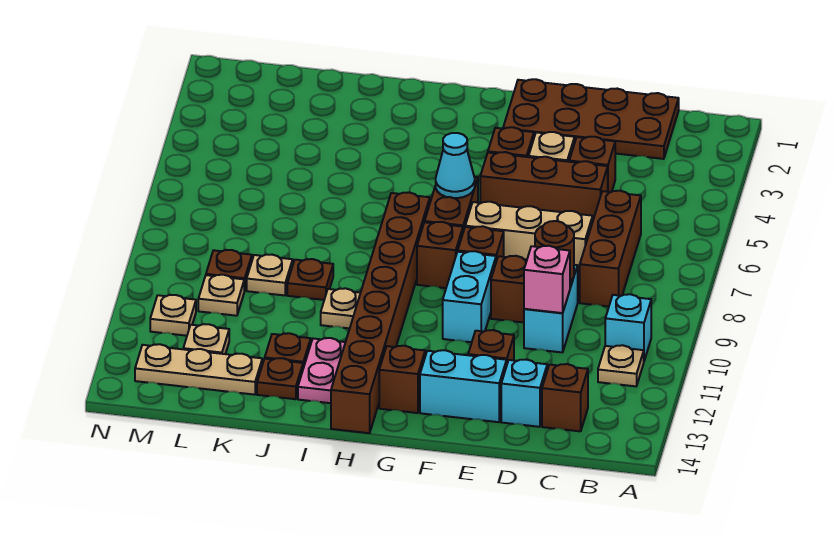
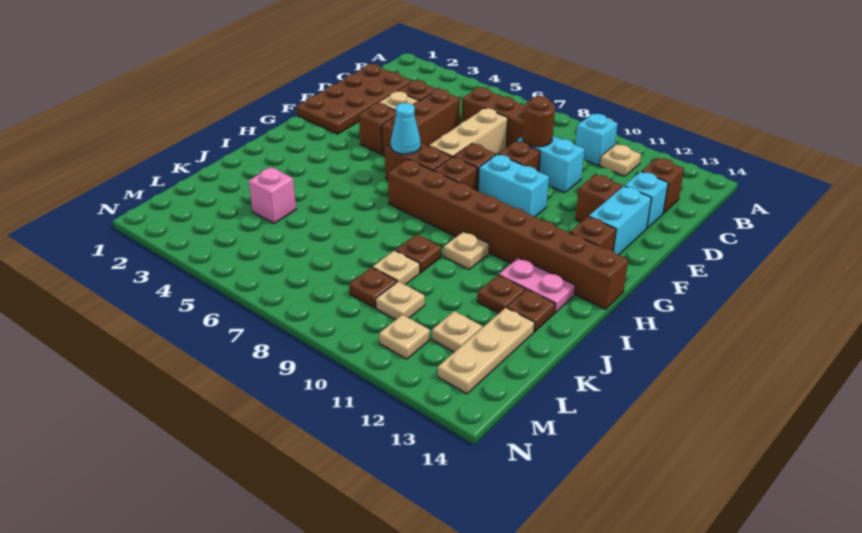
pink brick D10 level 2 -> pink brick K4 level 1

